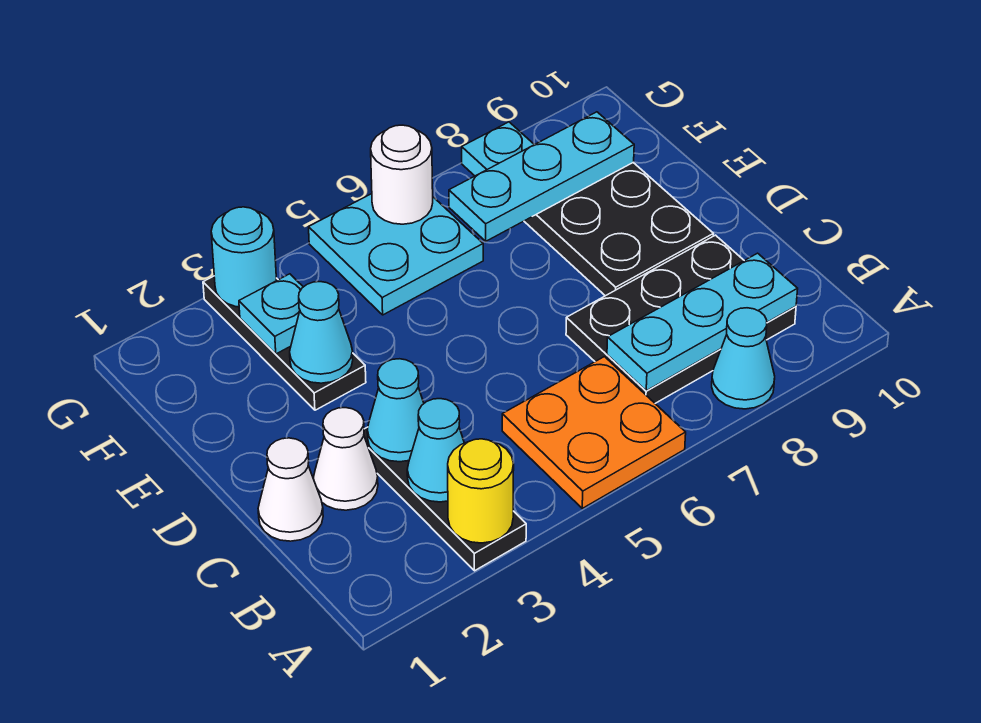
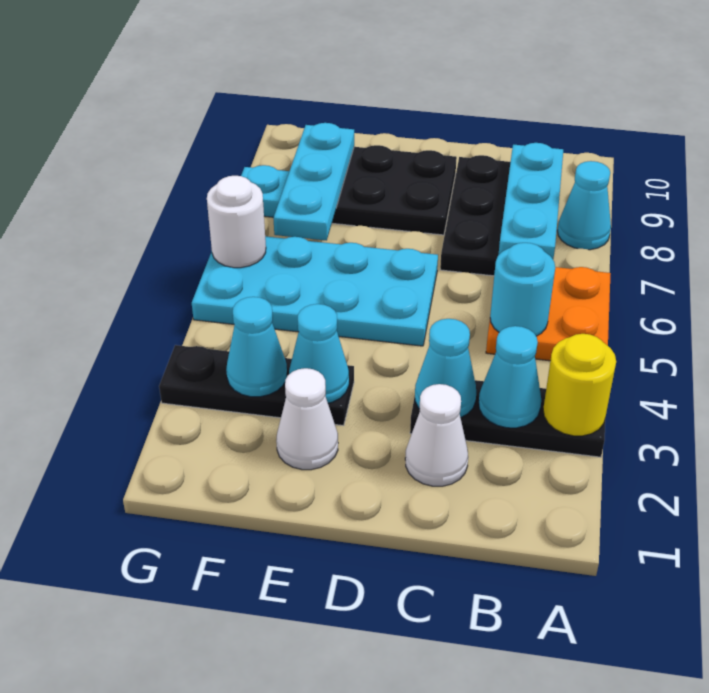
white cone C1 level 1 -> white cone E2 level 1
cyan plate F3 level 2 -> cyan cone F3 level 2
cyan plate F5:G6 level 1 -> cyan plate D5:G6 level 1
cyan round brick G3 level 2 -> cyan round brick B5 level 2

